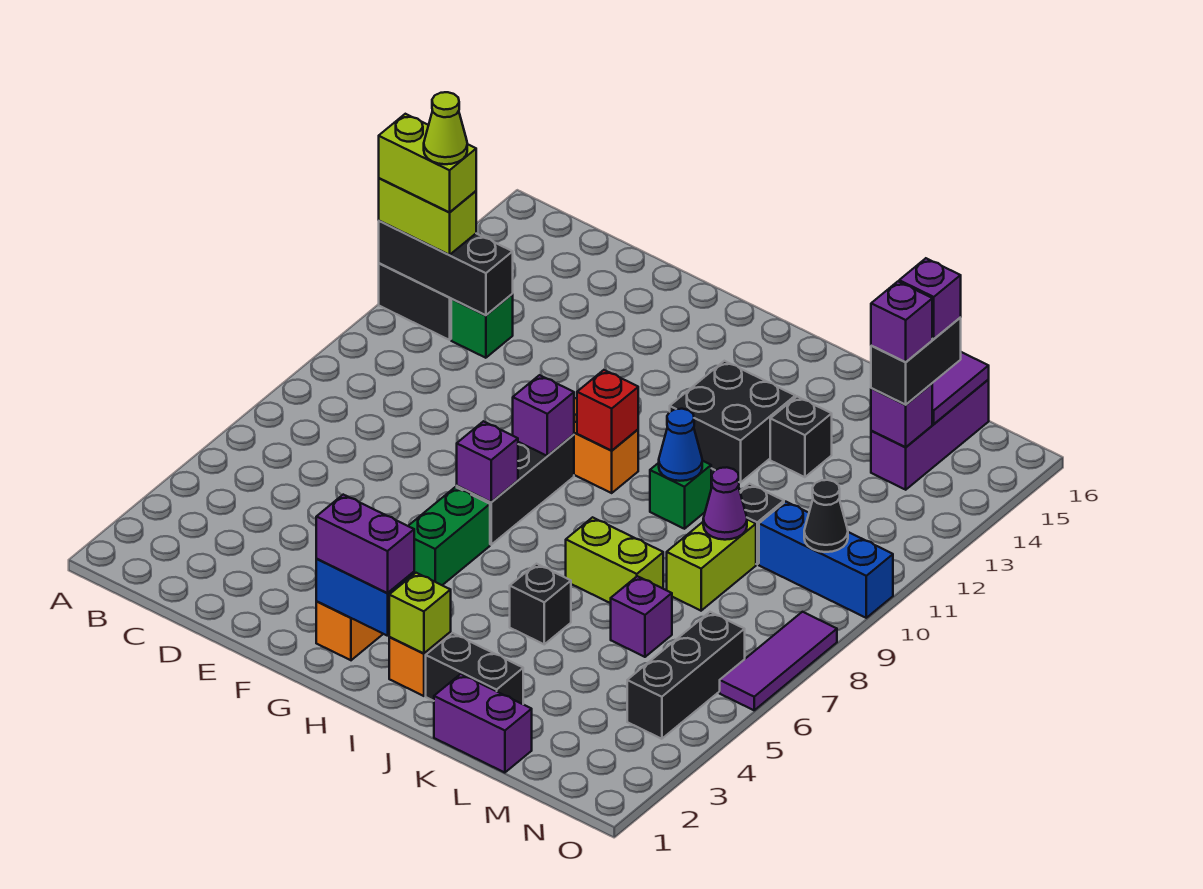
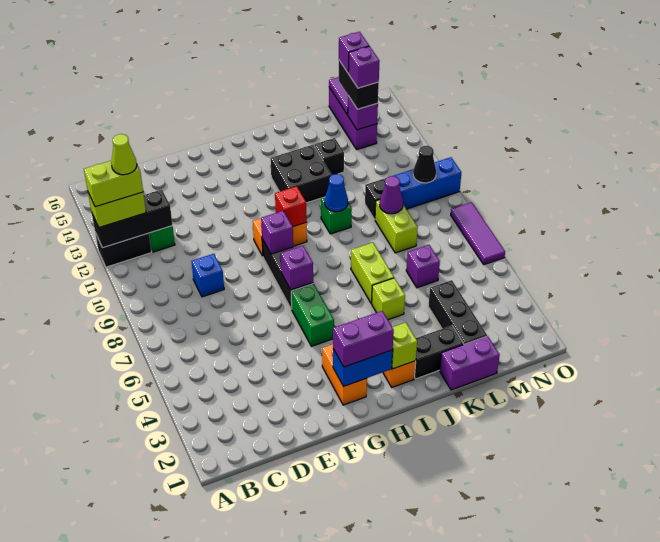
none -> blue brick D9 level 1
black brick J5 level 1 -> lime brick J5 level 1
lime brick J7:K7 level 1 -> lime brick J6:J7 level 1
black brick N4:N6 level 1 -> black brick L2:L4 level 1

